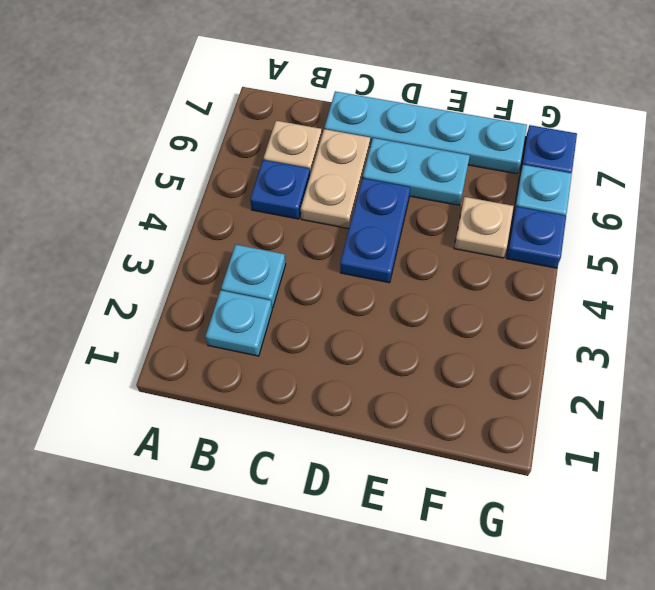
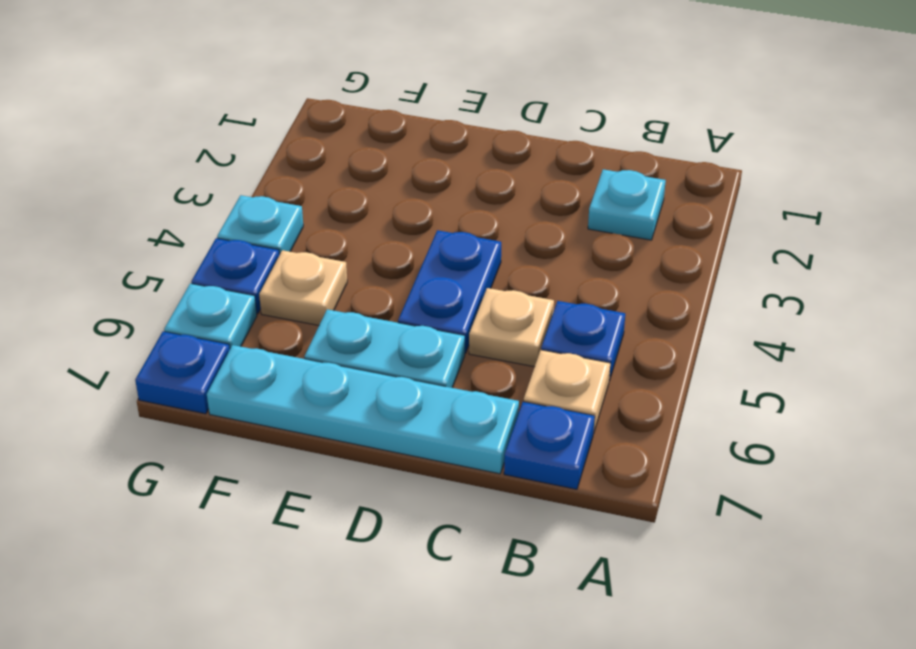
cyan plate B3 level 1 -> cyan plate G4 level 1
none -> blue plate B7 level 1
tan plate C5:C6 level 1 -> tan plate C5 level 1

